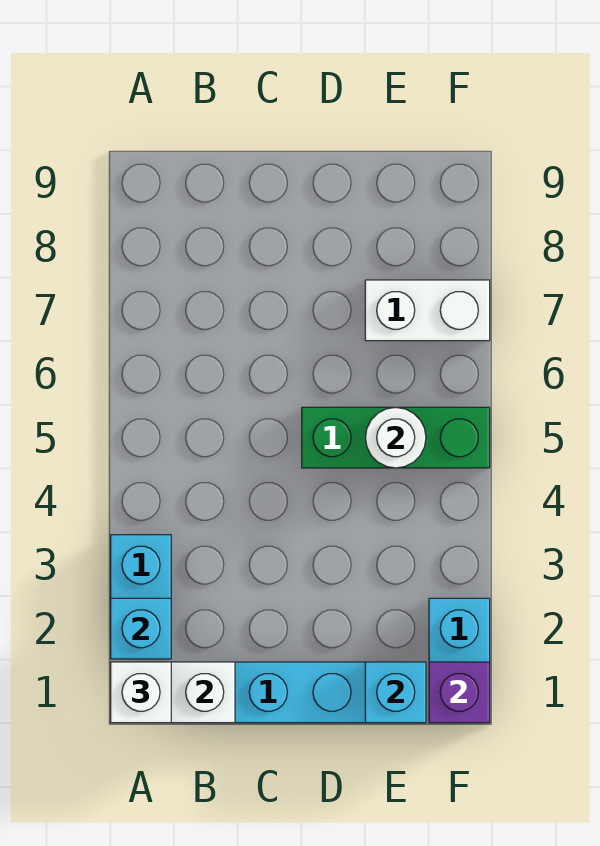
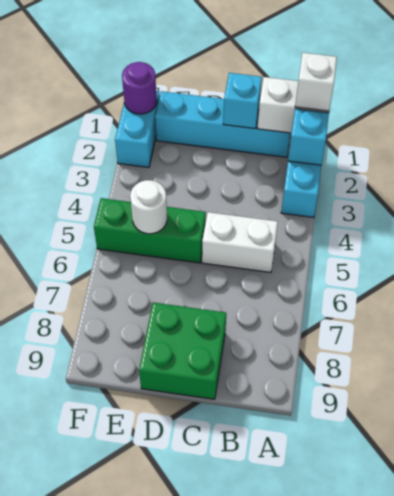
none -> green brick C8:D9 level 1
cyan brick E1 level 2 -> cyan brick C1 level 2
white brick E7:F7 level 1 -> white brick B5:C5 level 1
purple brick F1 level 2 -> purple round brick F1 level 2

